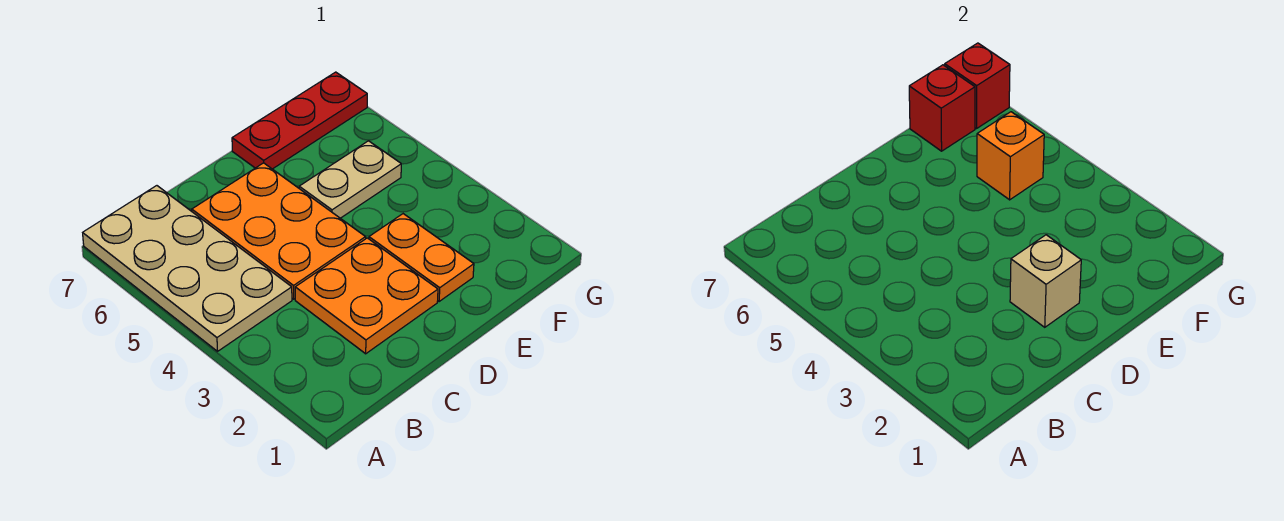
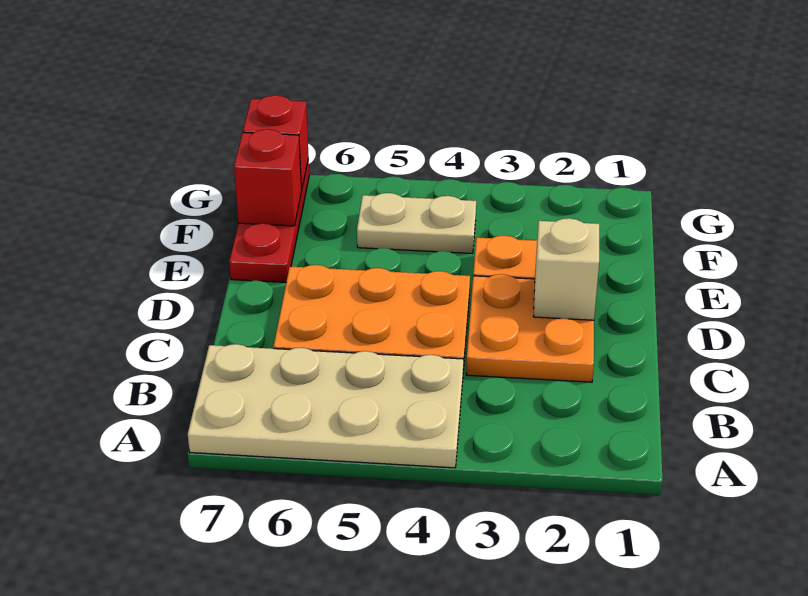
tan plate E5:F5 level 1 -> tan plate F4:F5 level 1
orange brick F5 level 2 -> none

